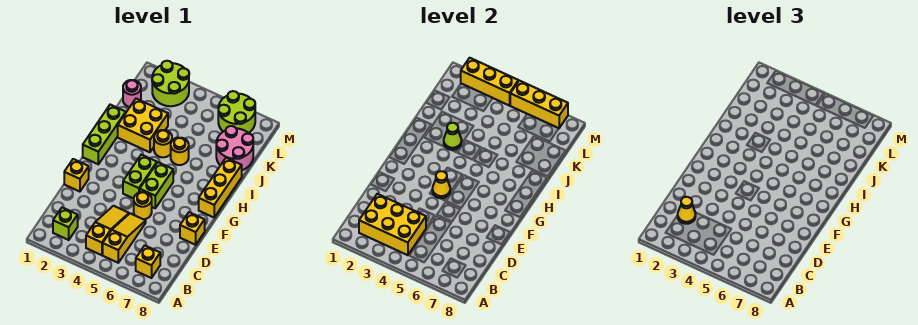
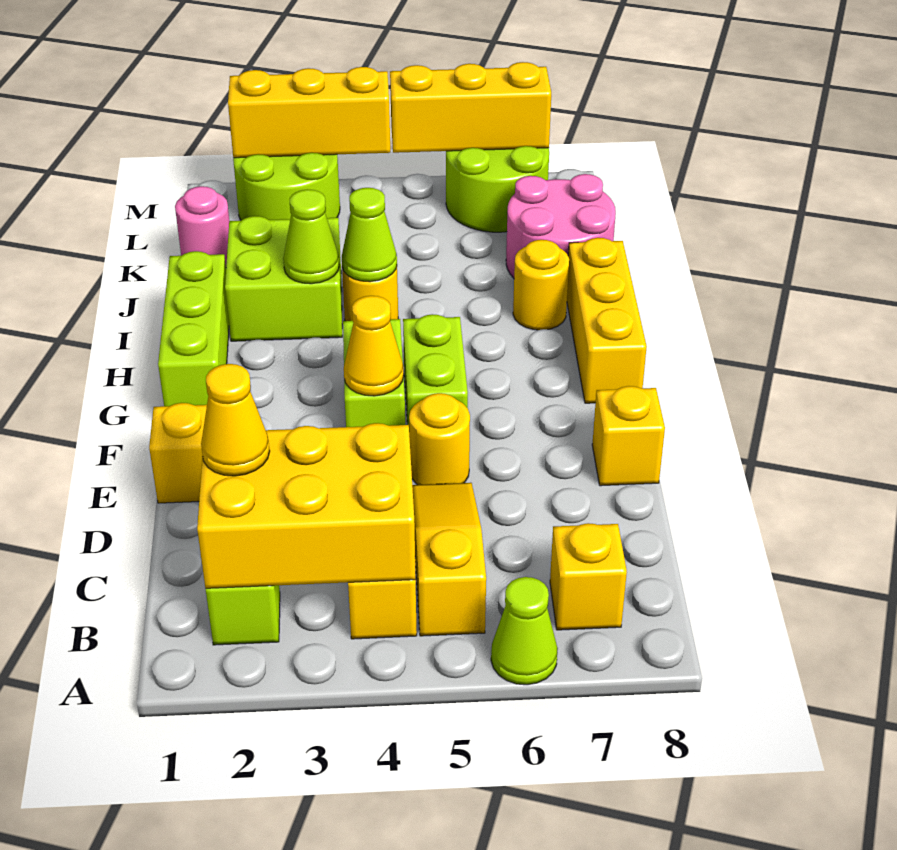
none -> lime cone A6 level 1
yellow brick I2:J3 level 1 -> lime brick I2:J3 level 1
none -> lime cone I4 level 2
yellow round brick I5 level 1 -> yellow round brick I7 level 1

